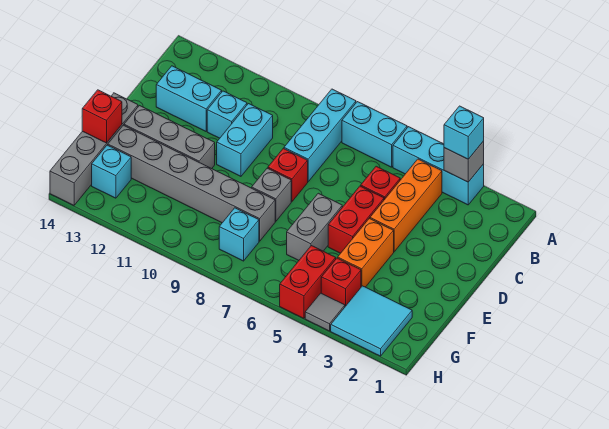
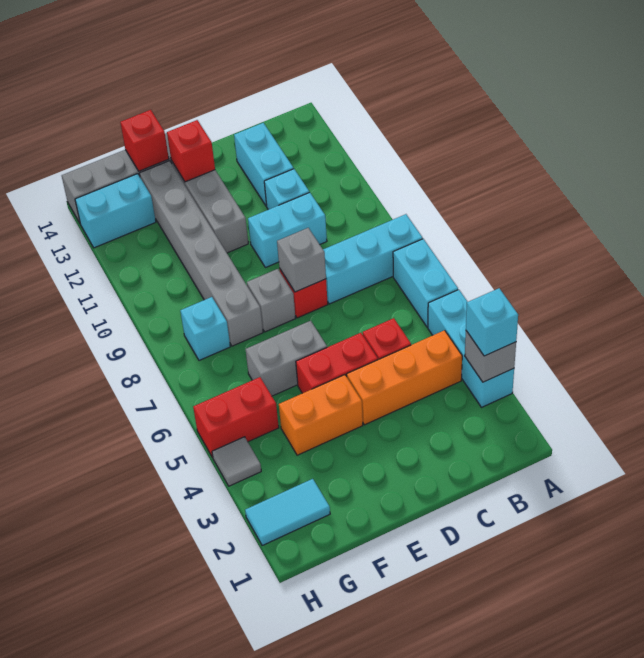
none -> grey brick D8 level 2
cyan tile G2:H3 level 1 -> cyan tile G2:H2 level 1
red brick G4 level 1 -> red brick E13 level 2
cyan brick G13 level 1 -> cyan brick G13:H13 level 1

